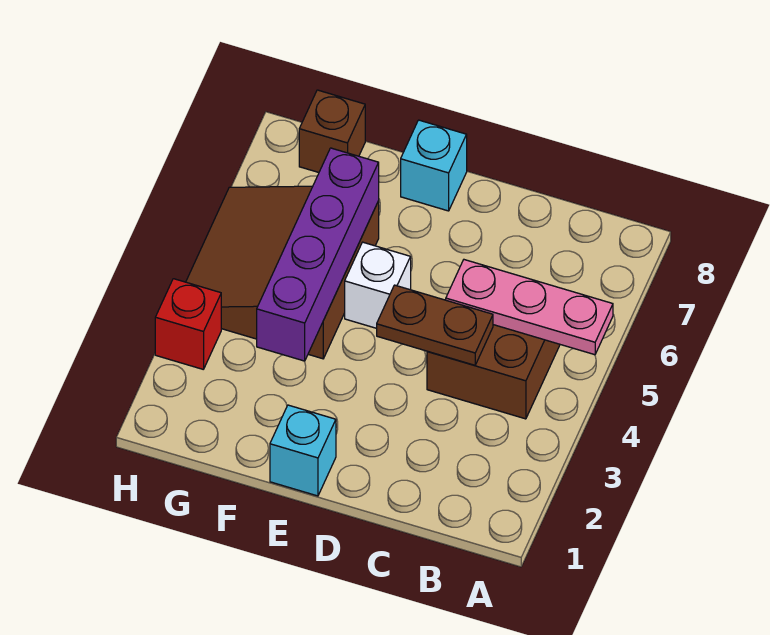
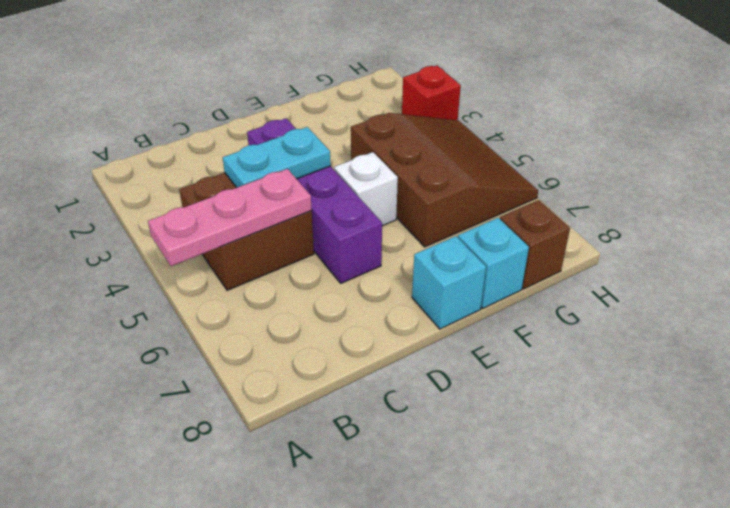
brown plate C4:D4 level 2 -> cyan plate C4:D4 level 2
cyan brick E1 level 1 -> cyan brick F8 level 1
purple brick F3:F6 level 2 -> purple brick D3:D6 level 1

